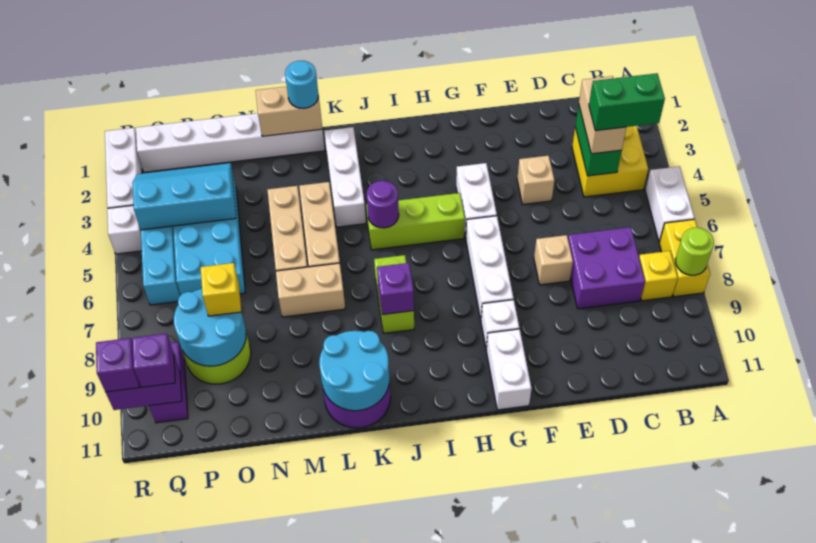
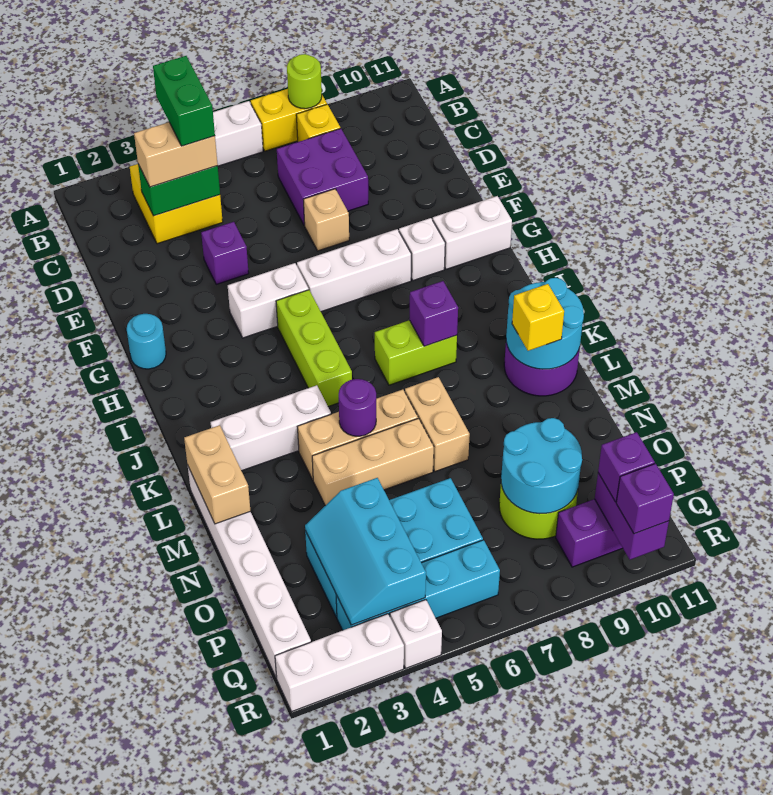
tan brick E4 level 1 -> purple brick E4 level 1
purple round brick J5 level 2 -> purple round brick L5 level 2
cyan round brick L1 level 3 -> cyan round brick G1 level 1
yellow brick O8 level 3 -> yellow brick L10 level 3

